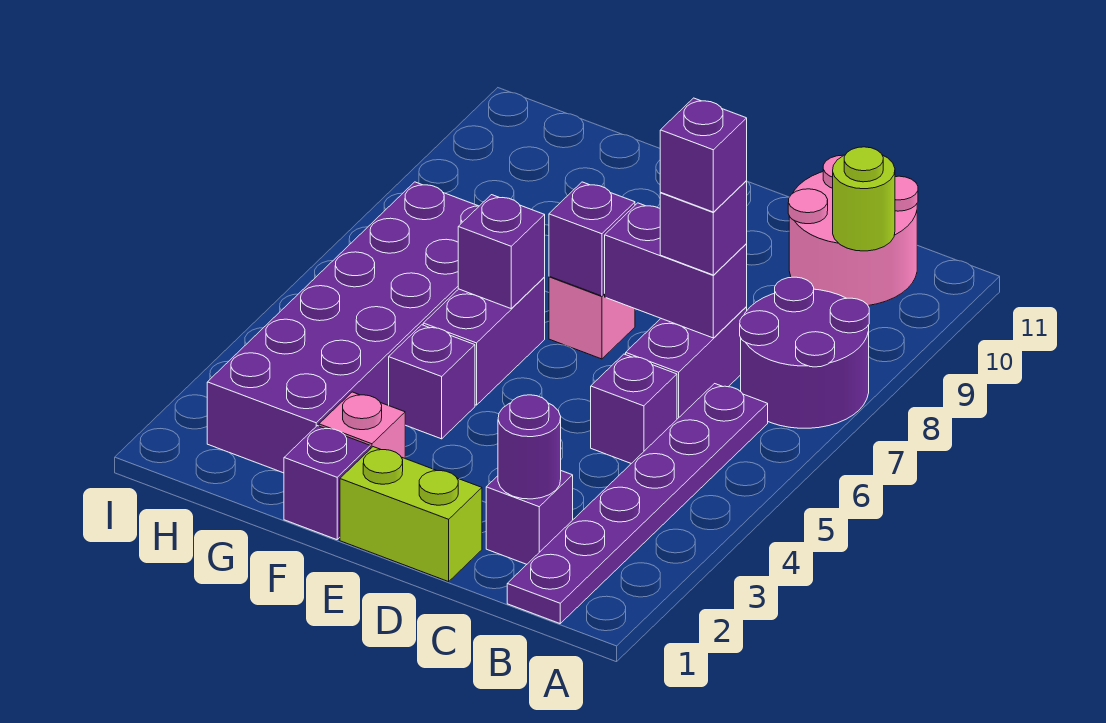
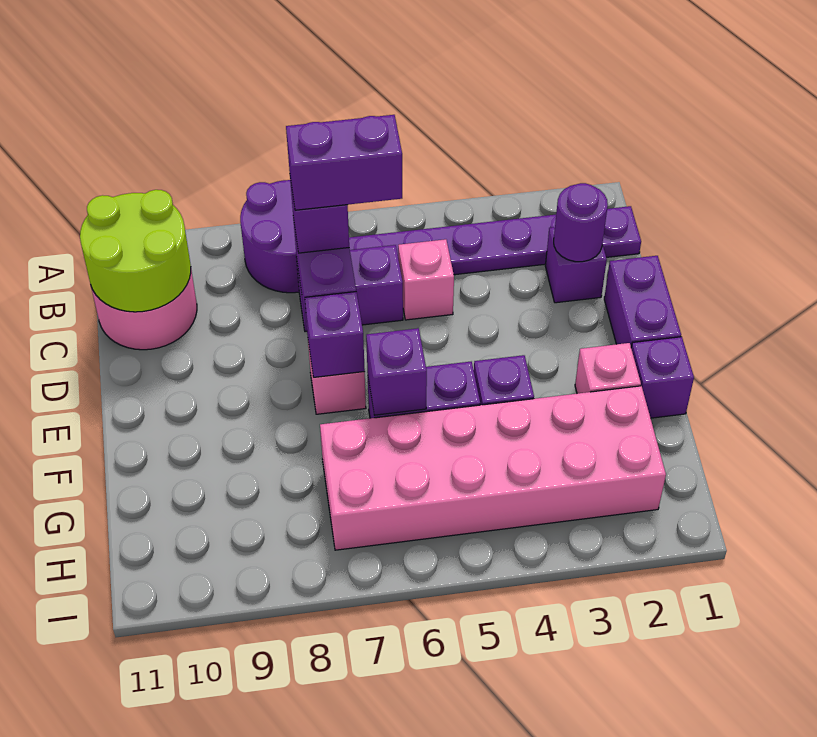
lime round brick B10 level 2 -> lime round brick B10:C11 level 2
purple brick C5 level 1 -> pink brick C5 level 1
purple brick C7 level 4 -> purple brick C6:C7 level 4
lime brick D1:E1 level 1 -> purple brick D1:E1 level 1
purple brick G2:H7 level 1 -> pink brick G2:H7 level 1

